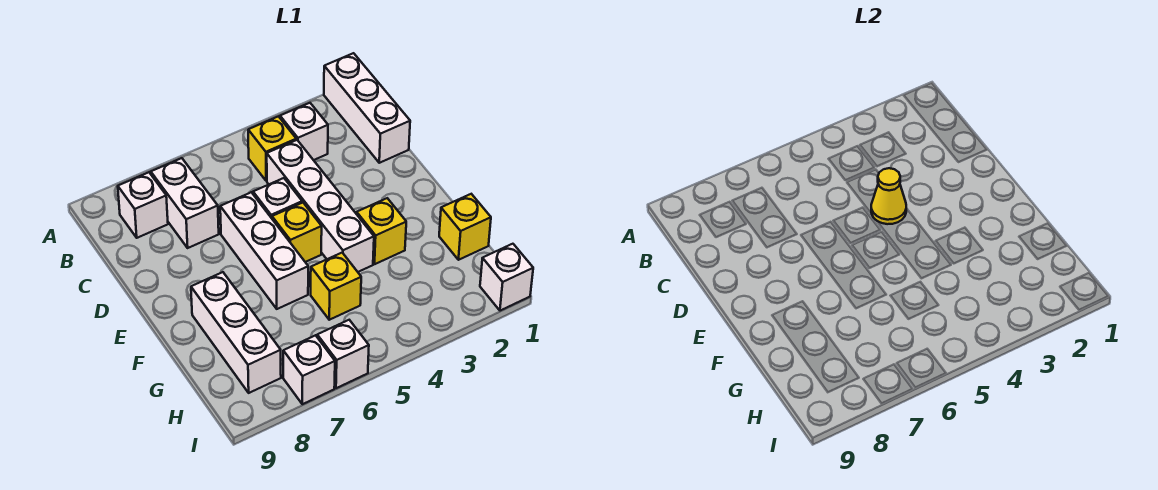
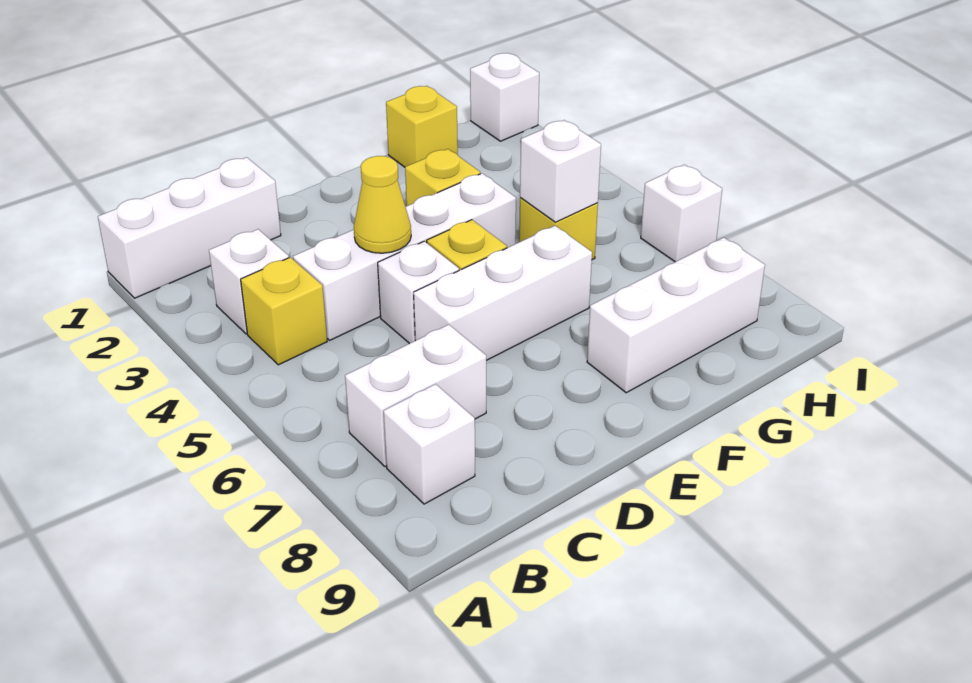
white brick I7 level 1 -> white brick G5 level 2

